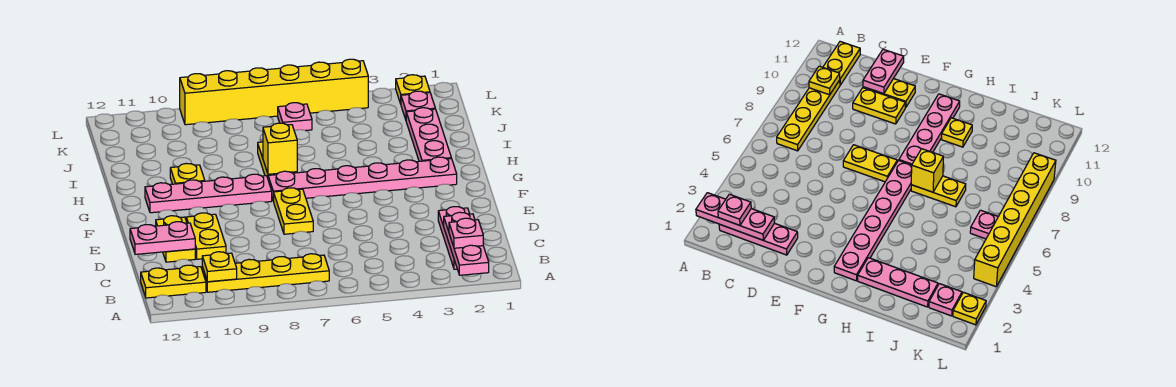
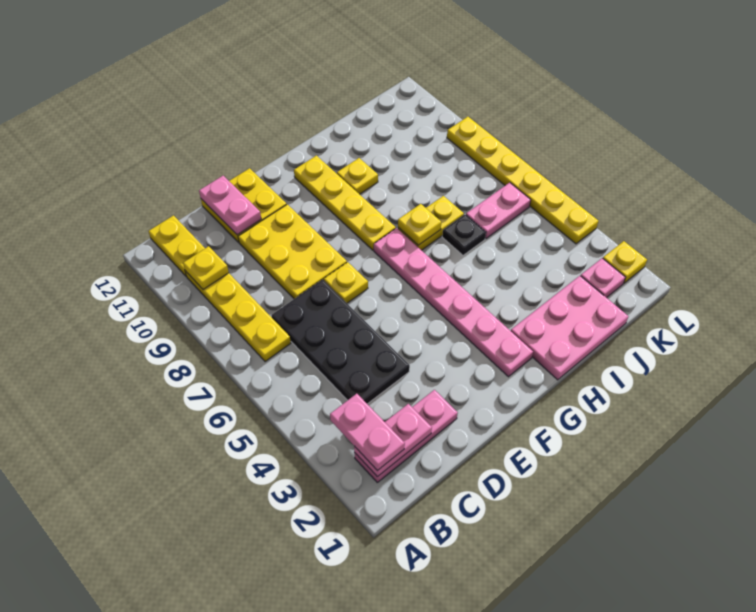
pink plate A2:C2 level 2 -> pink plate B2:C2 level 2
pink plate B2 level 3 -> pink plate B2:B3 level 3
none -> black plate C4:D7 level 1
yellow plate D10:E10 level 1 -> yellow plate D8:E10 level 1
yellow plate D11:E11 level 1 -> yellow plate D11:E12 level 1
yellow plate E7:F7 level 1 -> yellow plate E7 level 1
pink plate G8:G11 level 1 -> yellow plate G8:G11 level 1
pink plate H2:J2 level 1 -> pink plate H1:J2 level 1
yellow brick H7 level 2 -> yellow plate H7 level 2
none -> black plate I6 level 1
pink plate K6 level 1 -> pink plate J6:K6 level 1
yellow brick L4:L9 level 1 -> yellow plate L4:L9 level 1

